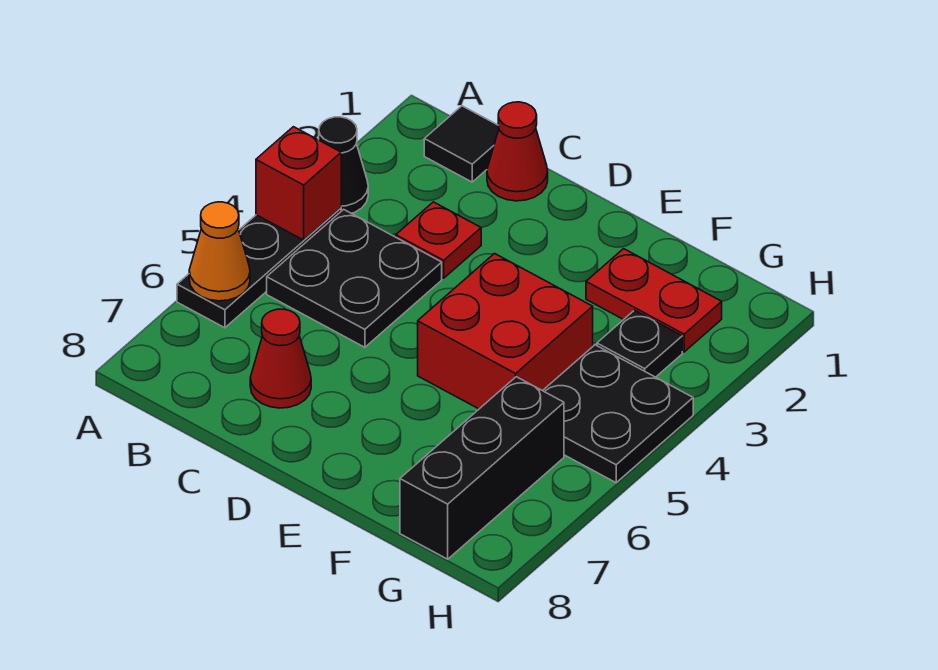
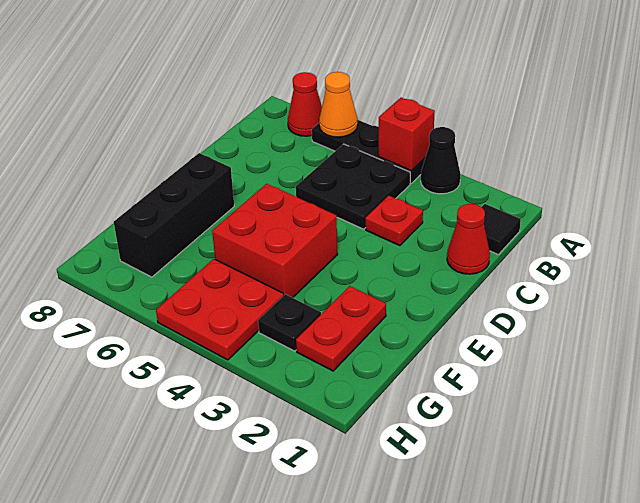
red cone C7 level 1 -> red cone A7 level 1
black plate G4:H5 level 1 -> red plate G4:H5 level 1
black brick G6:G8 level 1 -> black brick E7:G7 level 1

